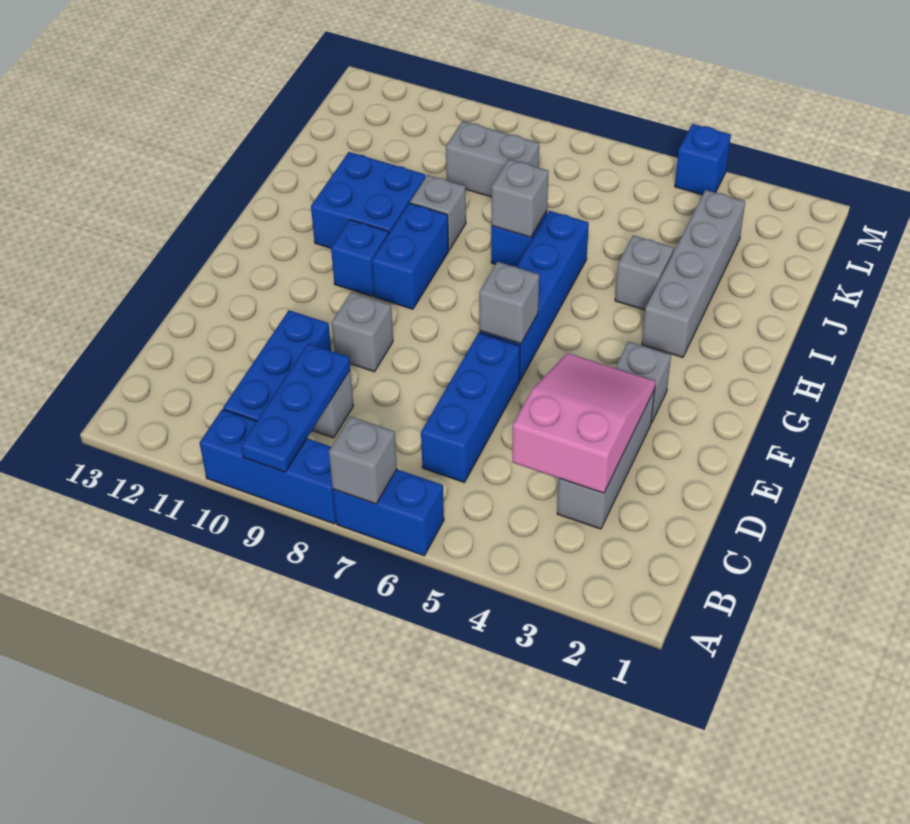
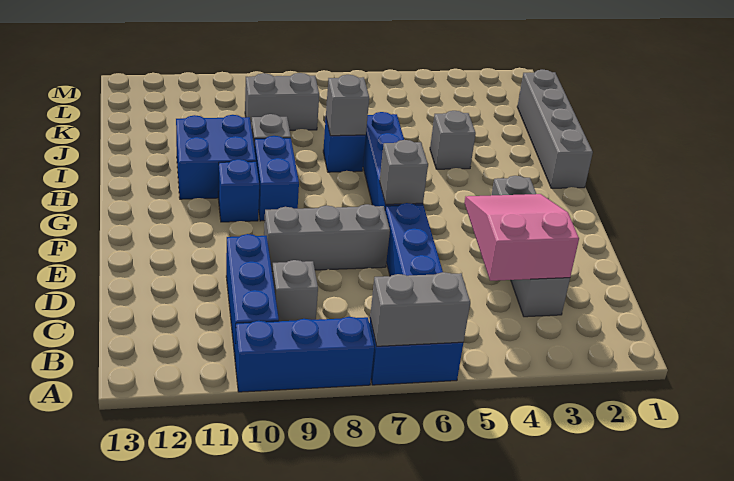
grey brick A7 level 2 -> grey brick A6:A7 level 2
blue plate A9:C9 level 2 -> none
grey brick E9 level 1 -> grey brick E7:E9 level 1
grey brick H3:K3 level 1 -> grey brick H1:K1 level 1
blue brick M4 level 1 -> none

